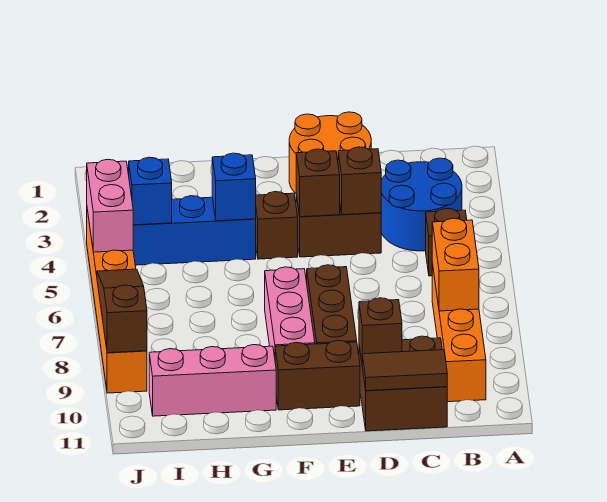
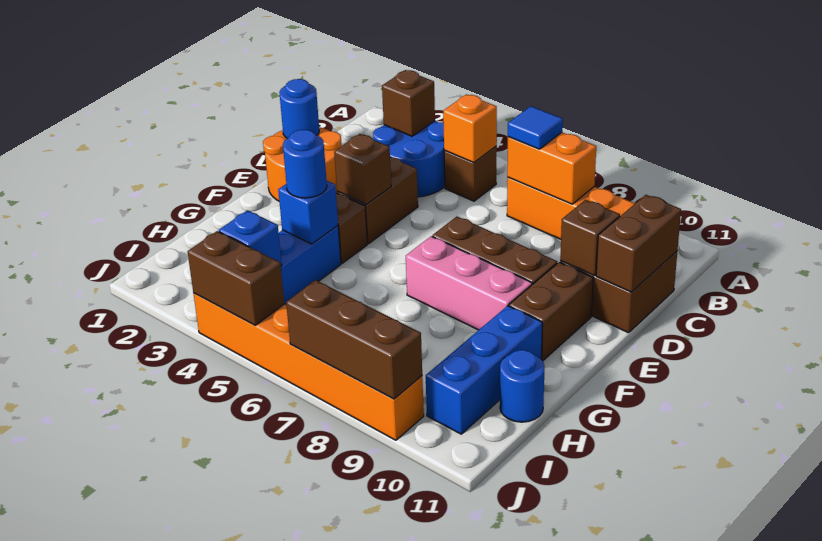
none -> orange brick B5 level 2
none -> blue tile B7 level 3
brown tile C11:D11 level 2 -> brown brick C11:D11 level 2
none -> blue round brick D1 level 2
brown brick D4 level 2 -> brown brick B3 level 2
none -> blue round brick G4 level 3
pink brick G10:I10 level 1 -> blue brick G10:I10 level 1
none -> blue round brick H11 level 1
pink brick J4:J5 level 2 -> brown brick J4:J5 level 2
brown slope J7:J9 level 2 top 9 -> brown brick J7:J9 level 2

